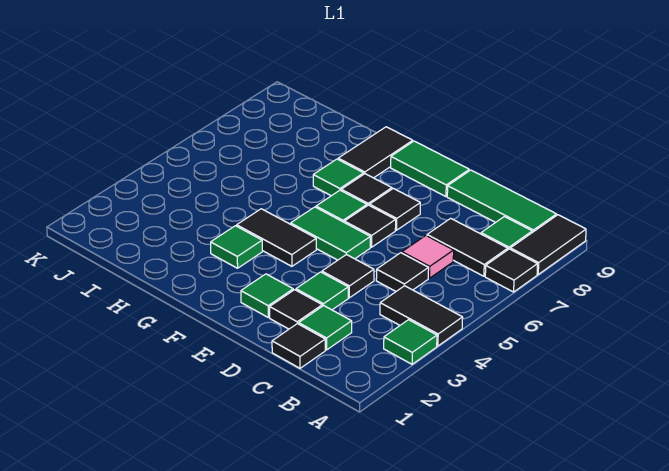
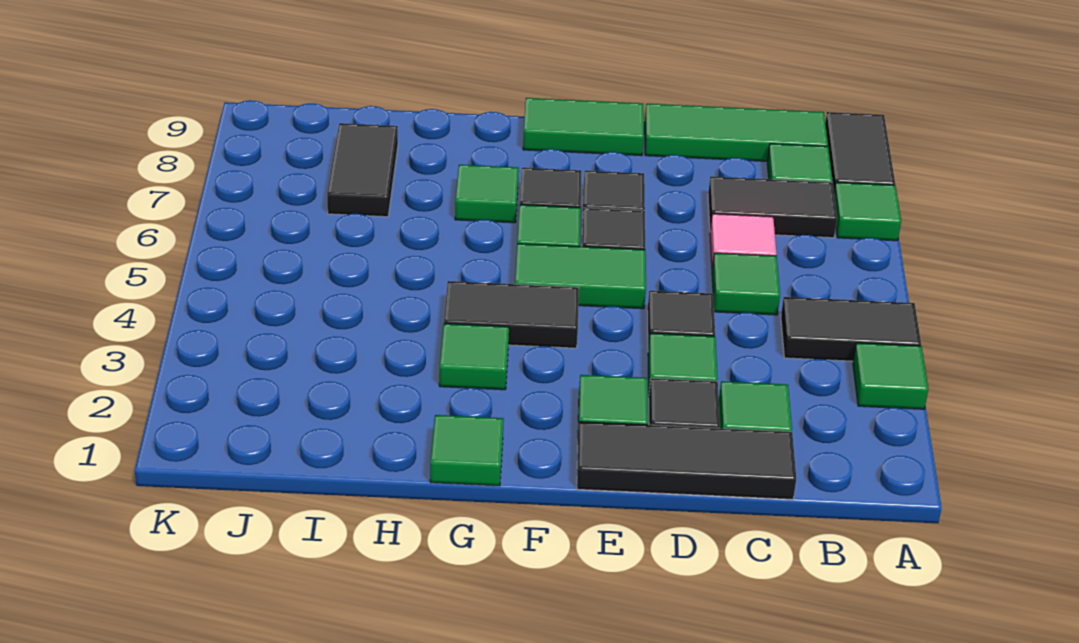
black tile A7 level 1 -> green tile A7 level 1
black tile C1 level 1 -> black tile C1:E1 level 1
black tile C5 level 1 -> green tile C5 level 1
none -> green tile G1 level 1
black tile G8:G9 level 1 -> black tile I7:I8 level 1

